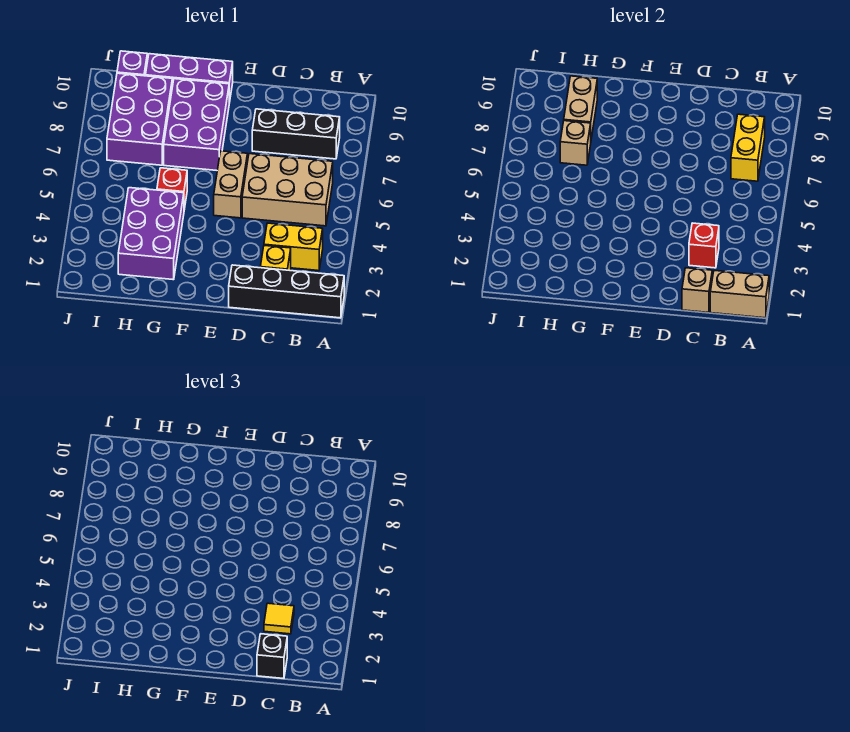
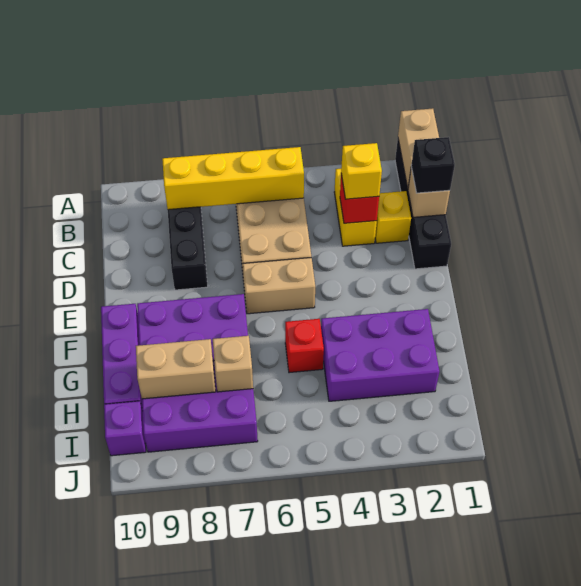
yellow brick B7:B8 level 2 -> yellow brick B5:B8 level 2
yellow tile C3 level 3 -> yellow brick C3 level 3

